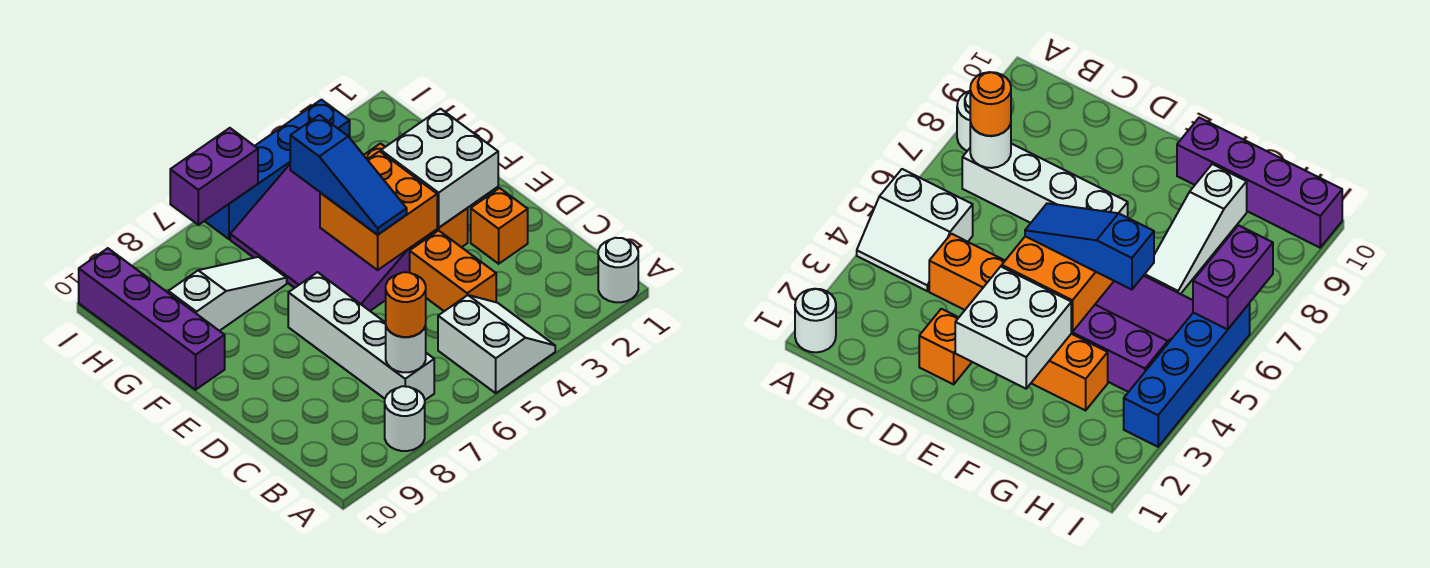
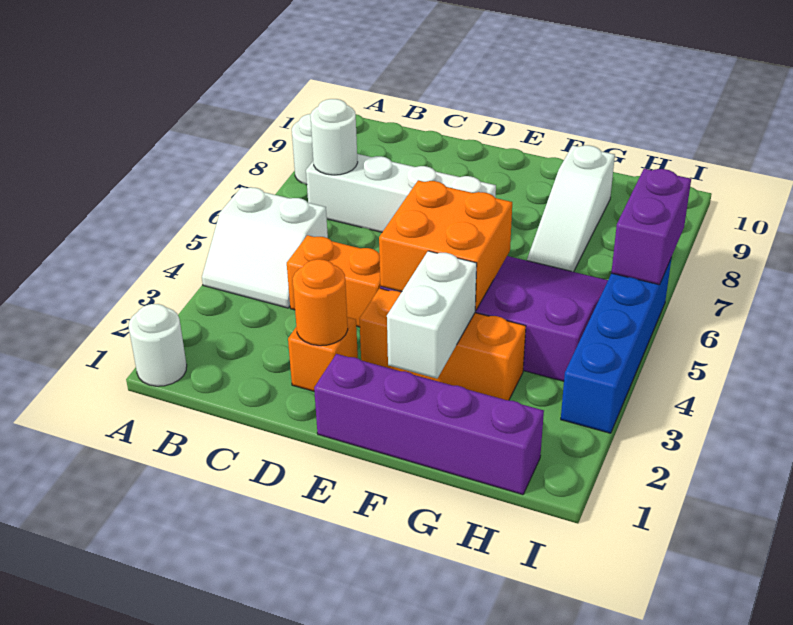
orange round brick B7 level 3 -> orange round brick D2 level 2
white brick E2:F3 level 2 -> white brick F2:F3 level 2
blue slope E5:G5 level 3 top G -> none
purple brick F10:I10 level 1 -> purple brick E1:H1 level 1

